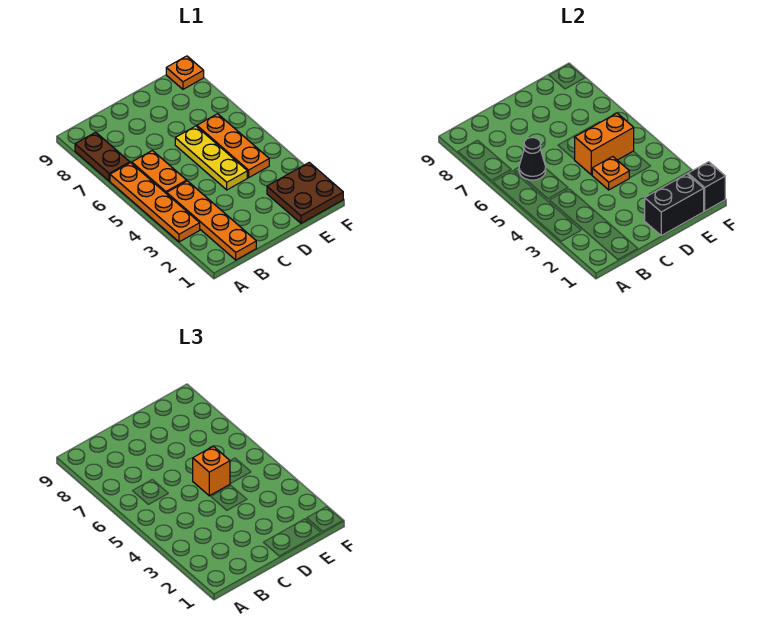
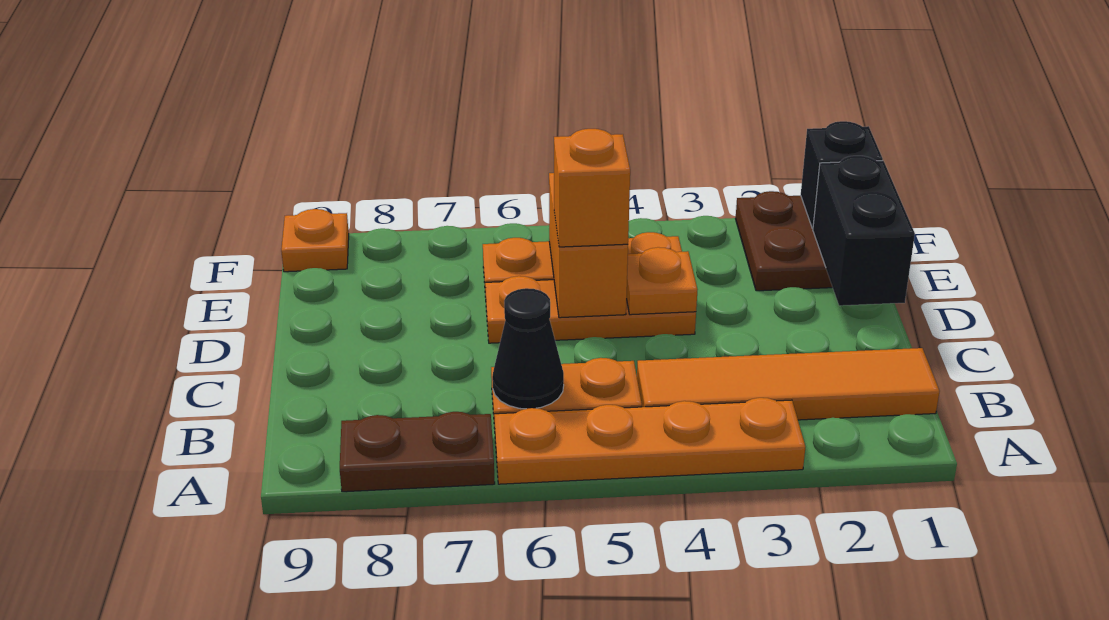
orange plate B1:B4 level 1 -> orange tile B1:B4 level 1
yellow plate D4:D6 level 1 -> orange plate D4:D6 level 1

